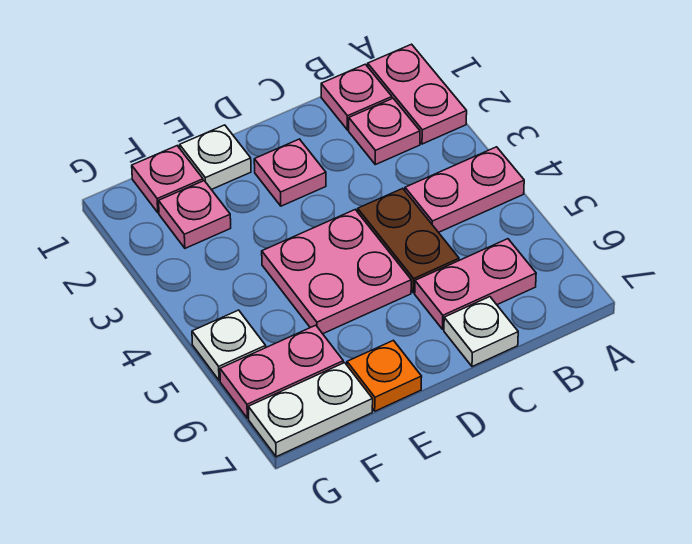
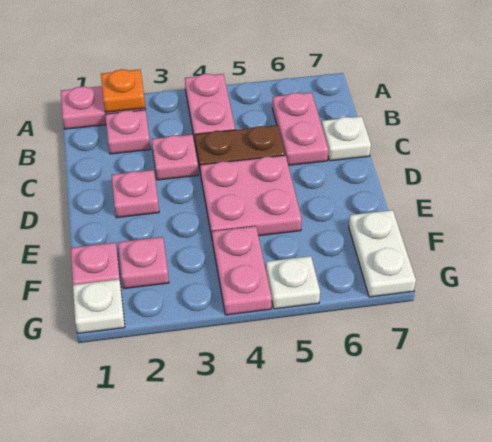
pink plate B1 level 1 -> pink plate C3 level 1
white plate E1 level 1 -> white plate G1 level 1
orange plate E7 level 1 -> orange plate A2 level 2
pink plate F6:G6 level 1 -> pink plate F4:G4 level 1

